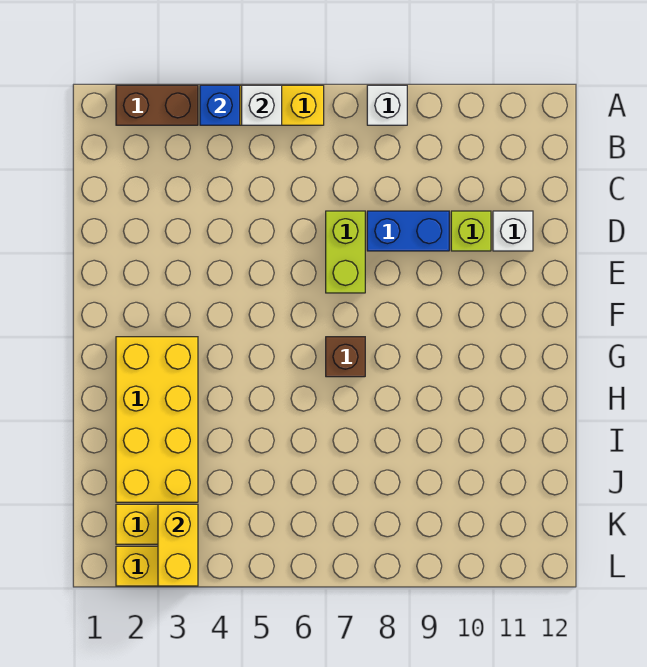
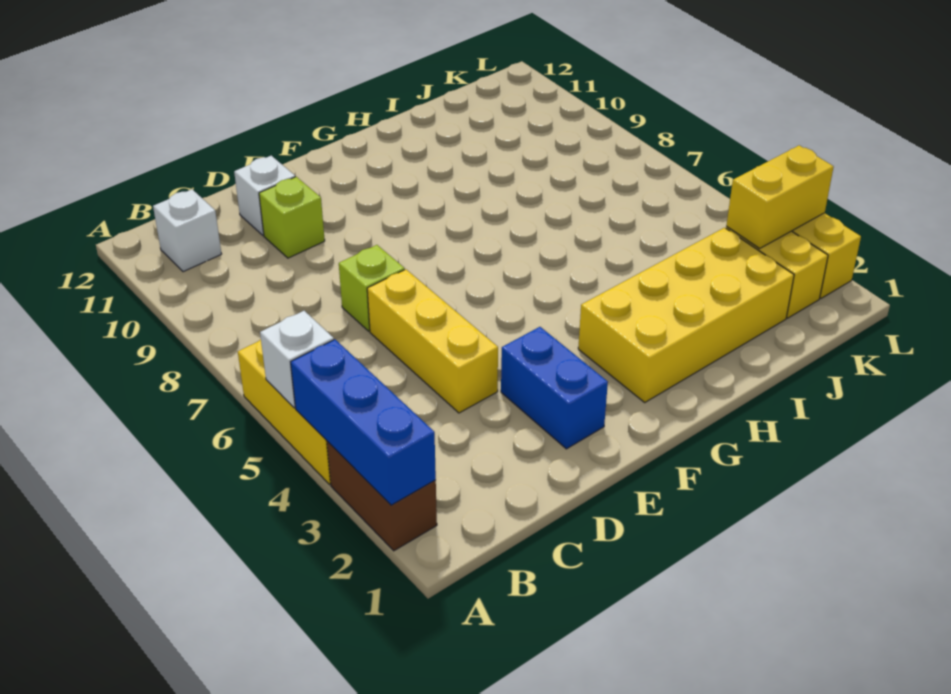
blue brick A4 level 2 -> blue brick A2:A4 level 2
white brick A8 level 1 -> white brick B11 level 1
none -> yellow brick D4:D6 level 1
lime brick D7:E7 level 1 -> lime brick D7 level 1
blue brick D8:D9 level 1 -> blue brick E2:E3 level 1
brown brick G7 level 1 -> none

